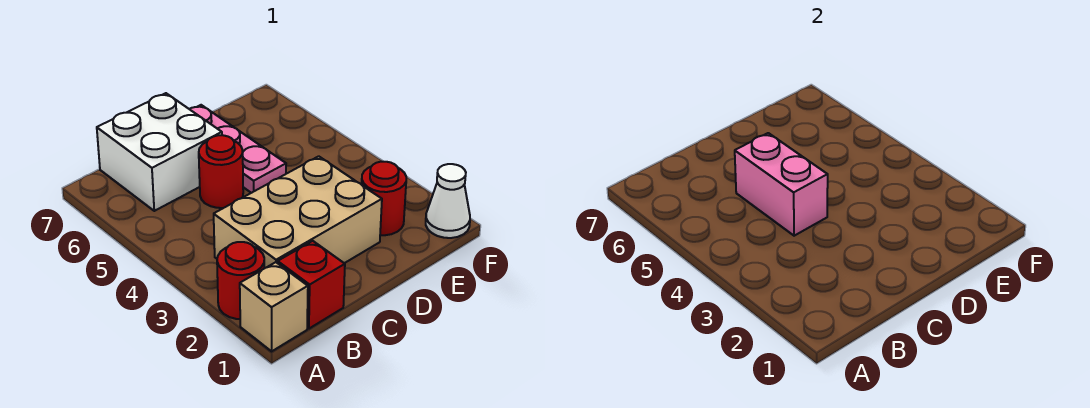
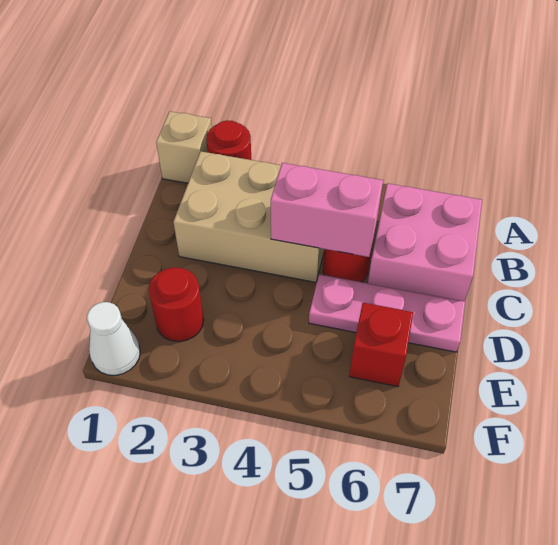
red brick B1 level 1 -> red brick E6 level 1
tan brick B2:D3 level 1 -> tan brick B2:C4 level 1
white brick B6:C7 level 1 -> pink brick B6:C7 level 1

